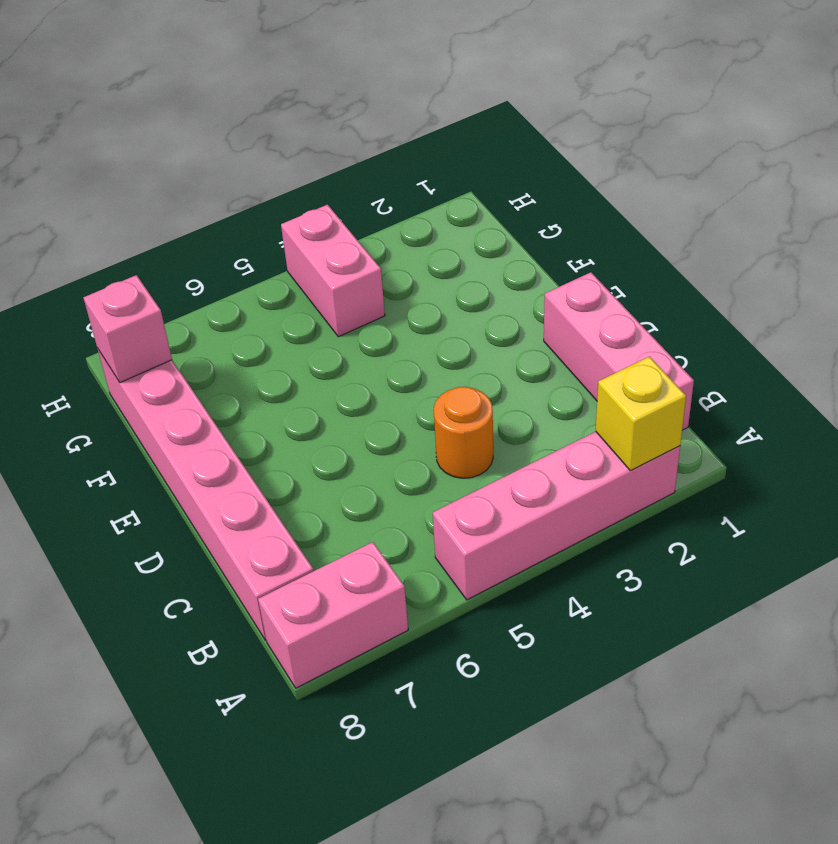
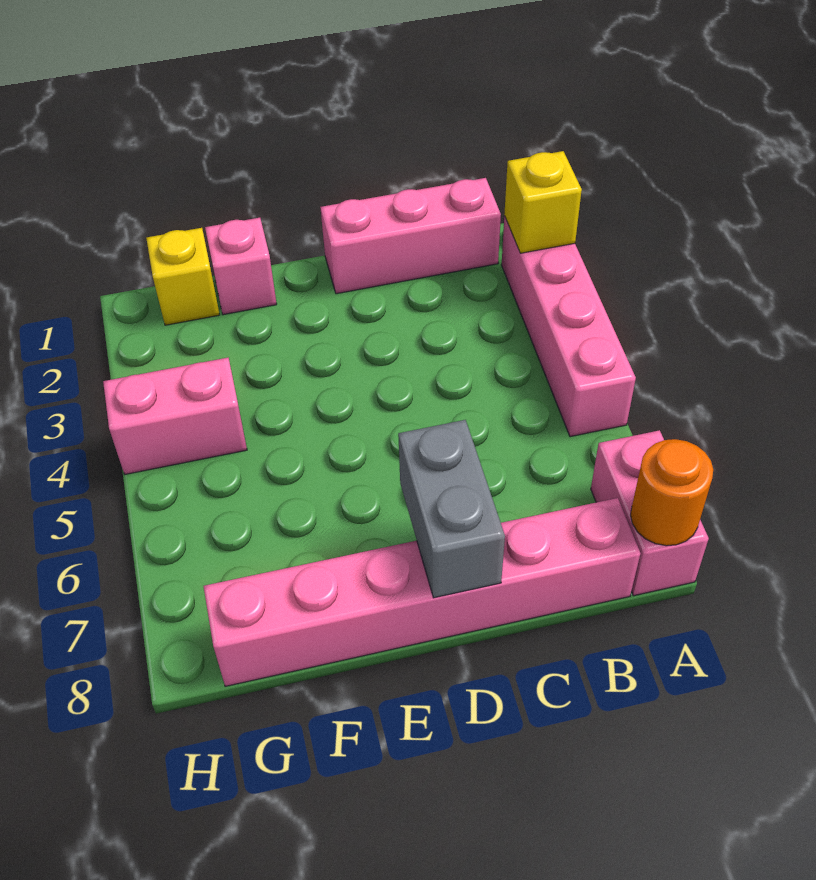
orange round brick C4 level 1 -> orange round brick A8 level 2
none -> grey brick D7:D8 level 2
none -> yellow brick G1 level 1
pink brick G8 level 2 -> pink brick F1 level 1

